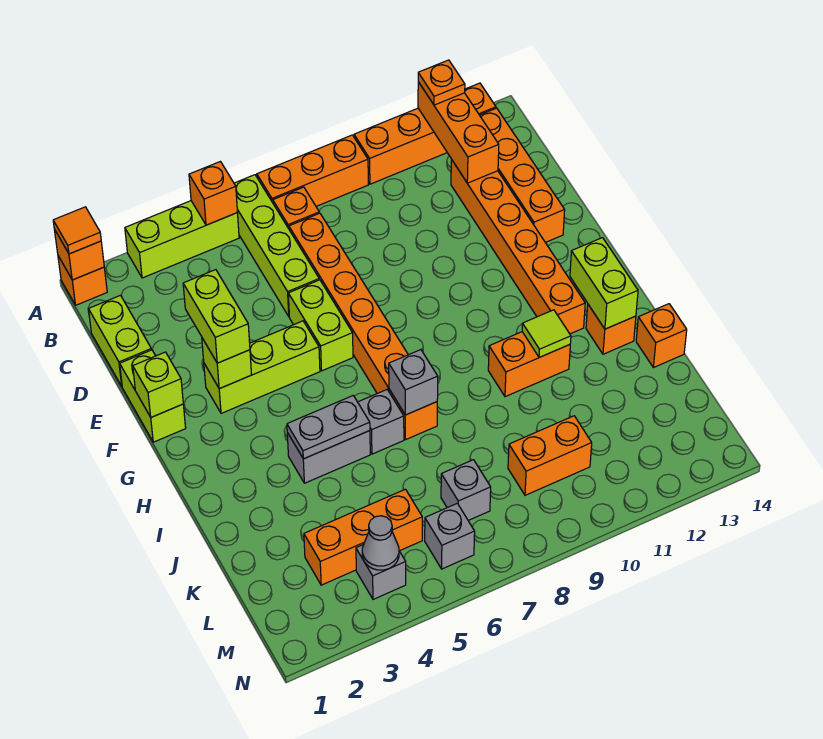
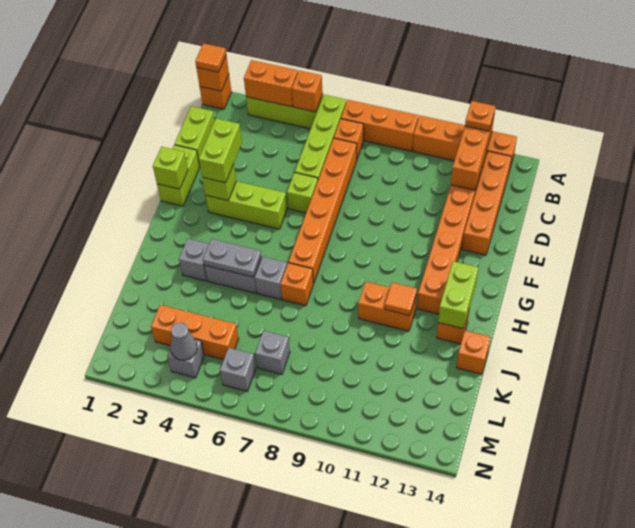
lime brick E6:F6 level 1 -> lime brick E6 level 1
grey brick I7 level 2 -> grey brick I3 level 1
lime tile I11 level 2 -> orange tile I11 level 2
orange brick L9:L10 level 1 -> orange brick A3:A4 level 2

